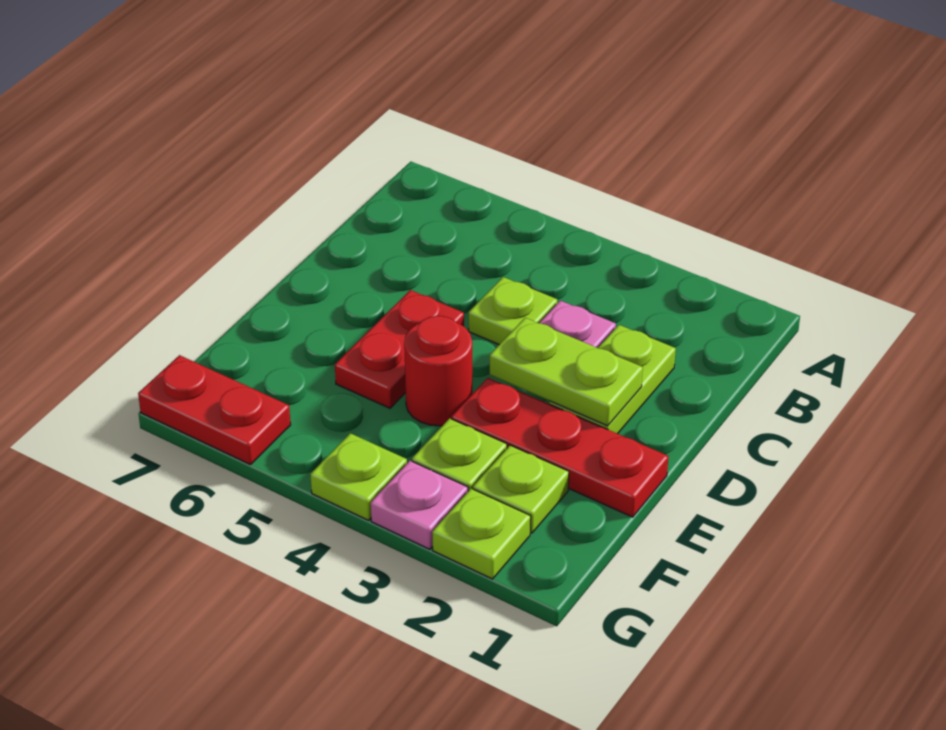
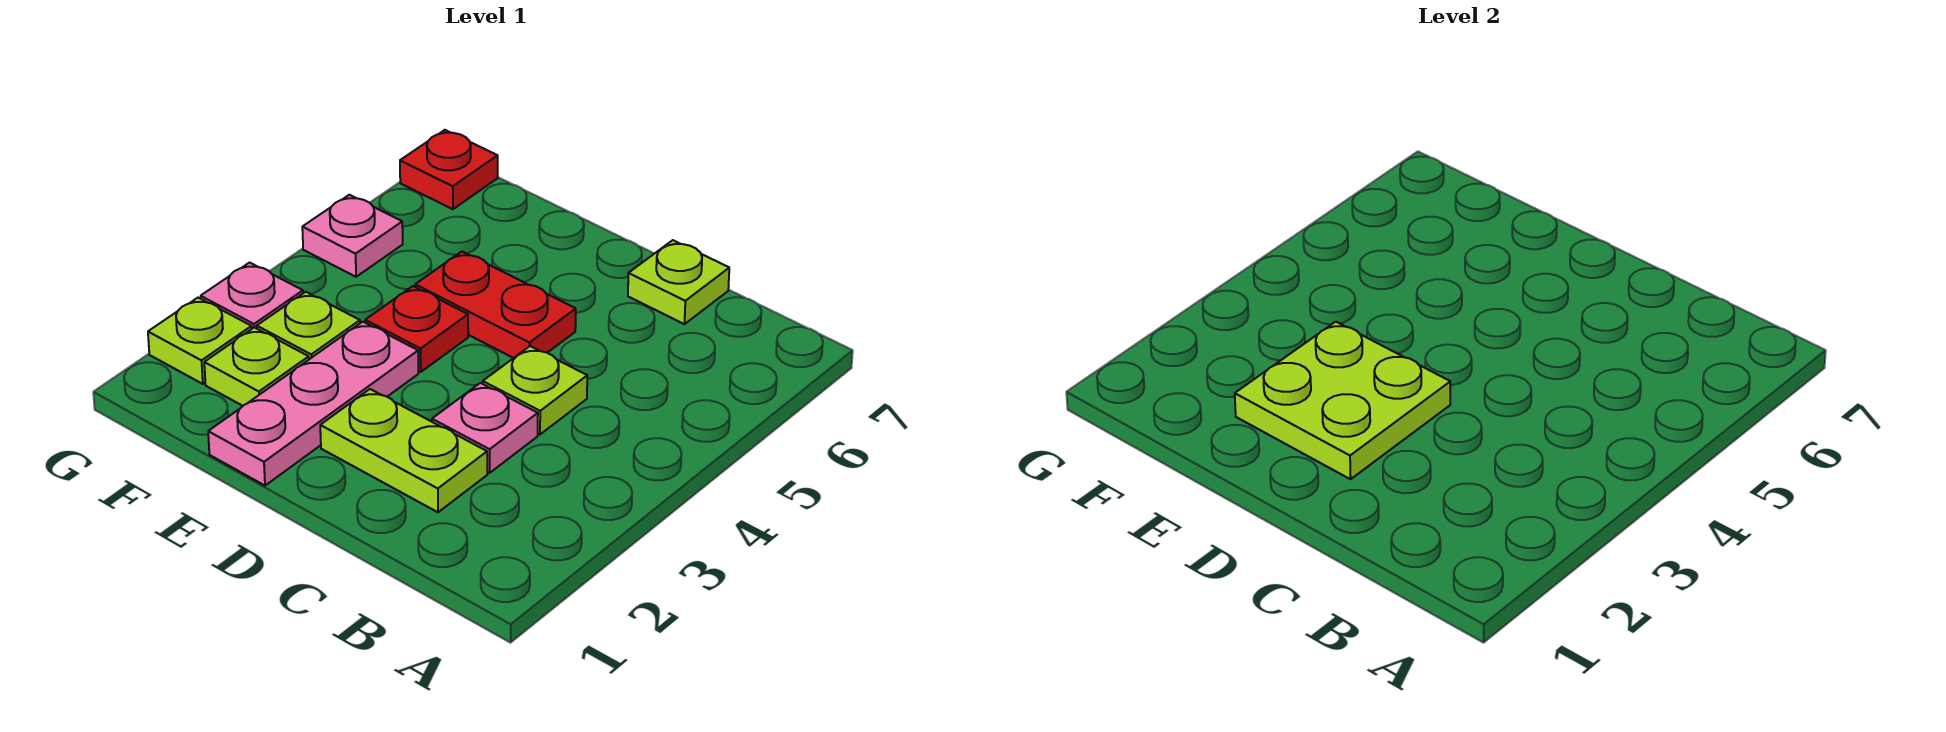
lime plate D2:D3 level 2 -> lime plate D2:E3 level 2
red plate E1:E3 level 1 -> pink plate E1:E3 level 1
red round brick E4 level 1 -> red plate E4 level 1
lime plate G4 level 1 -> lime plate C7 level 1
none -> pink plate G5 level 1
red plate G6:G7 level 1 -> red plate G7 level 1

